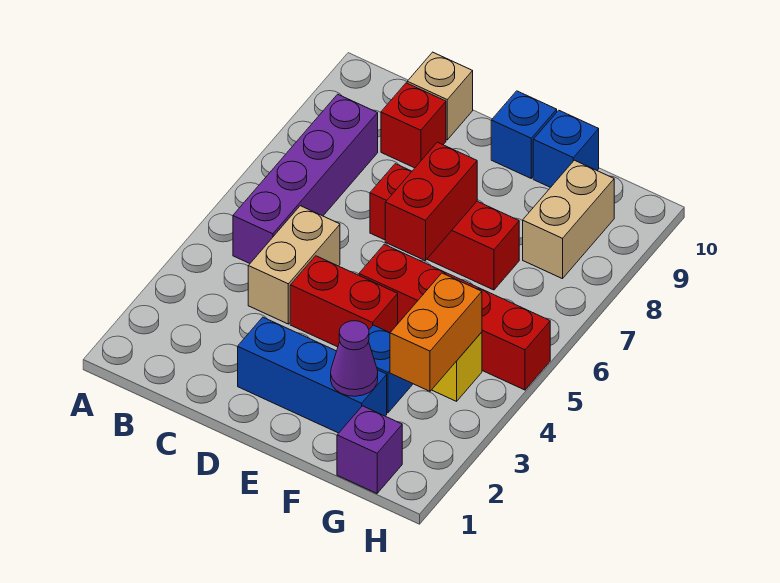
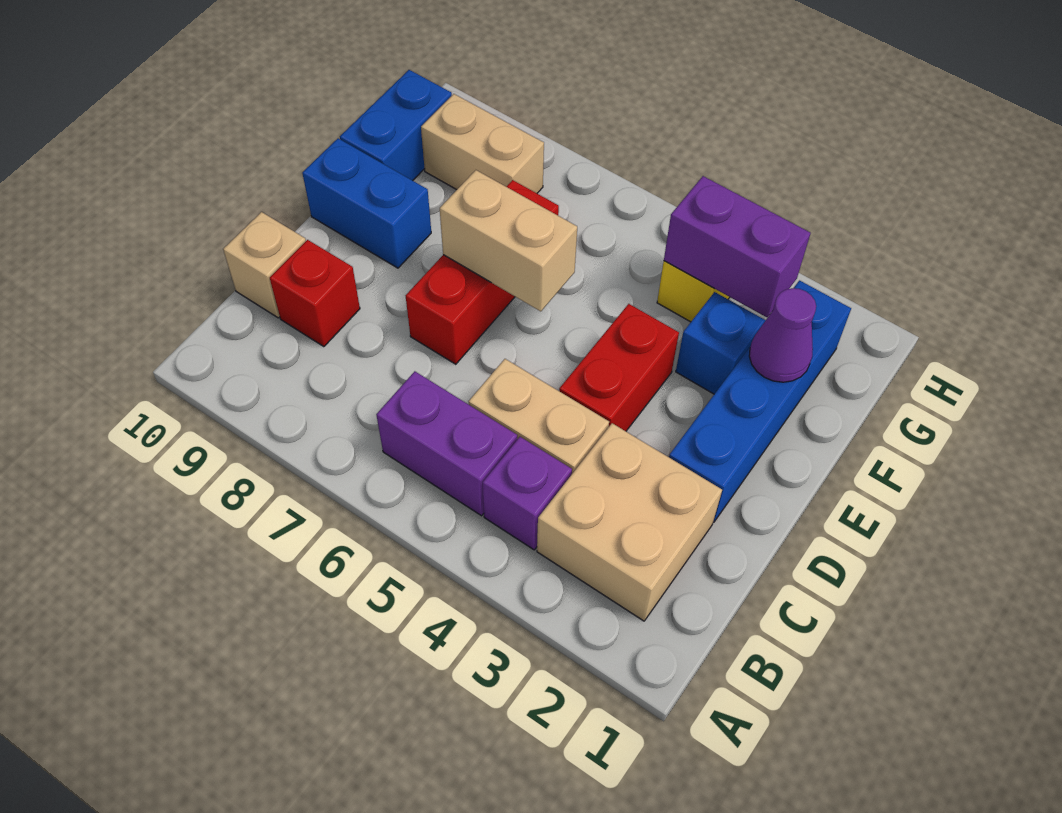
none -> tan brick B2:C3 level 1
purple brick B5:B8 level 1 -> purple brick B5:B6 level 1
blue brick D2:F2 level 1 -> blue brick D2:G2 level 1
red brick E5:H5 level 1 -> none
red brick E6:E7 level 2 -> tan brick E6:E7 level 2
blue brick E10 level 1 -> blue brick E9:E10 level 1
blue brick F10 level 1 -> blue brick F10:G10 level 1
purple brick G1 level 1 -> purple brick B4 level 1
orange brick G3:G4 level 2 -> purple brick G3:G4 level 2

